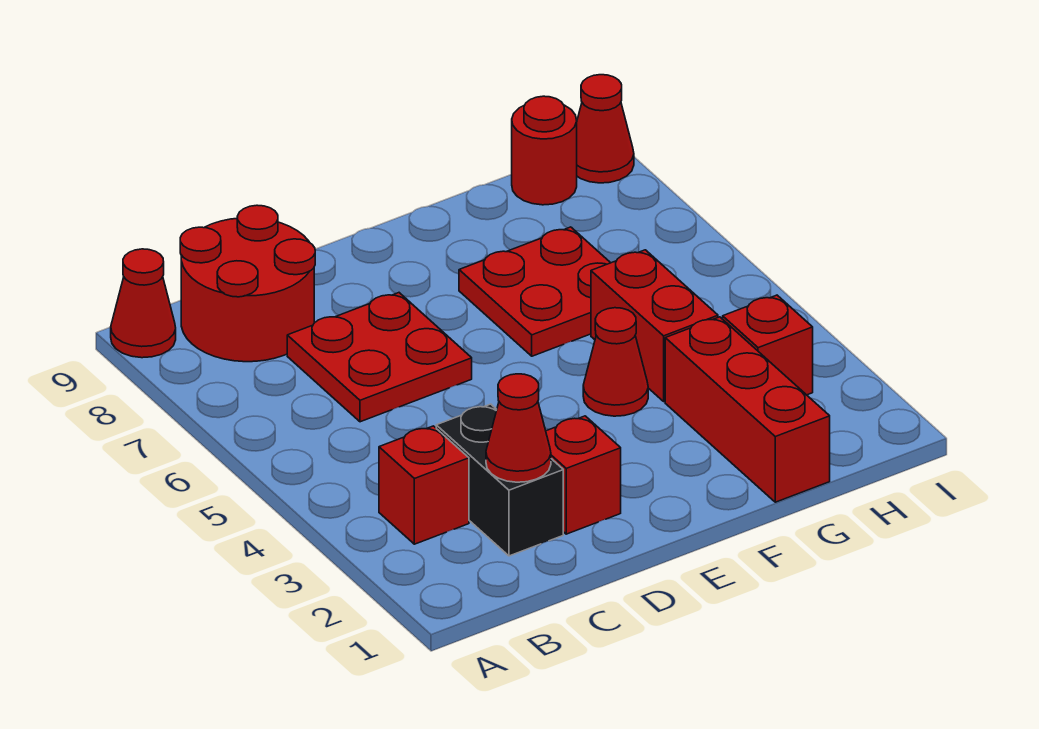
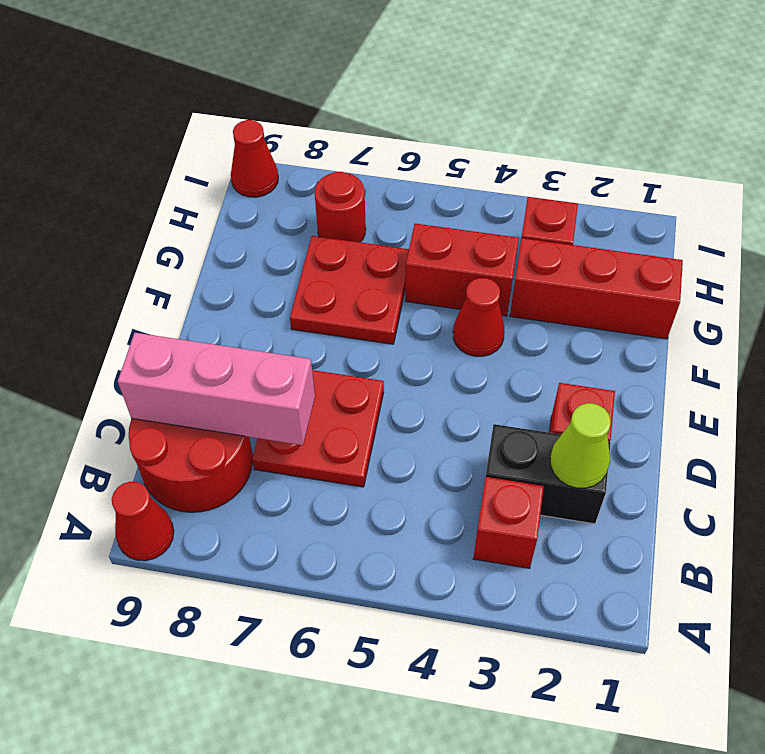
red cone C2 level 2 -> lime cone C2 level 2
none -> pink brick C7:C9 level 2
red round brick H9 level 1 -> red round brick H7 level 1

